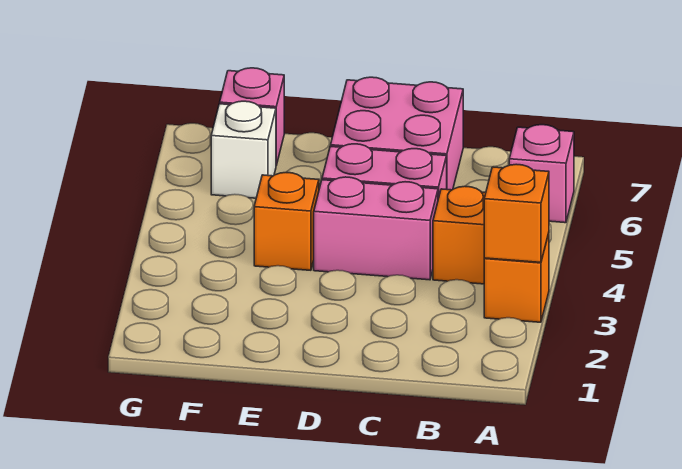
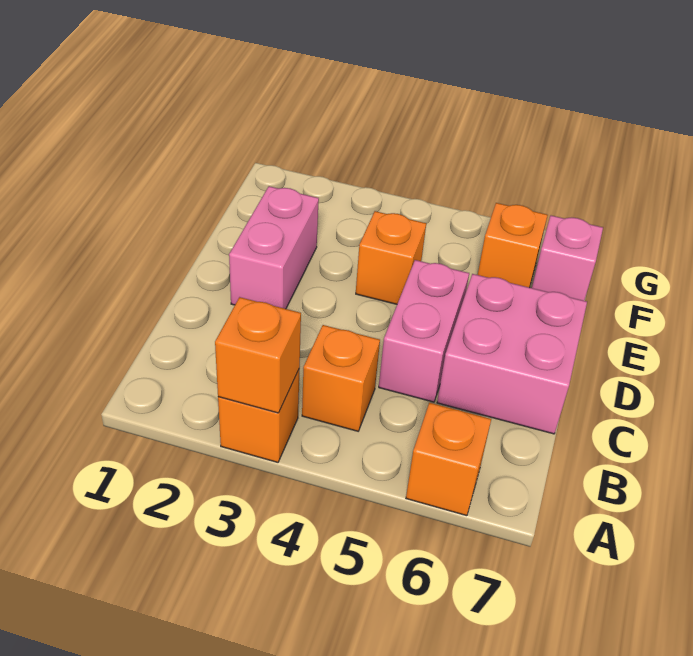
pink brick A6 level 1 -> orange brick A6 level 1
pink brick C4:D4 level 1 -> pink brick D2:E2 level 1
white brick F6 level 1 -> orange brick F6 level 1

